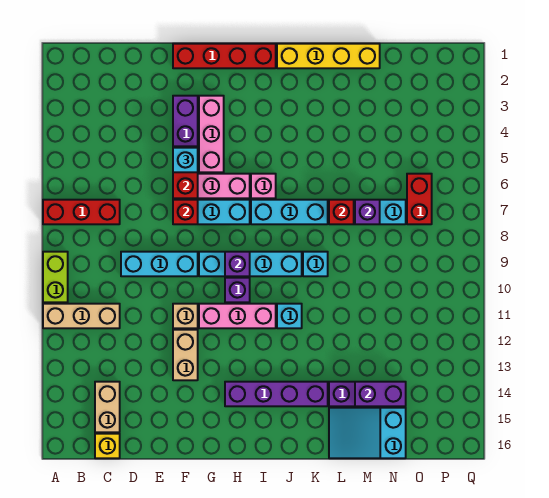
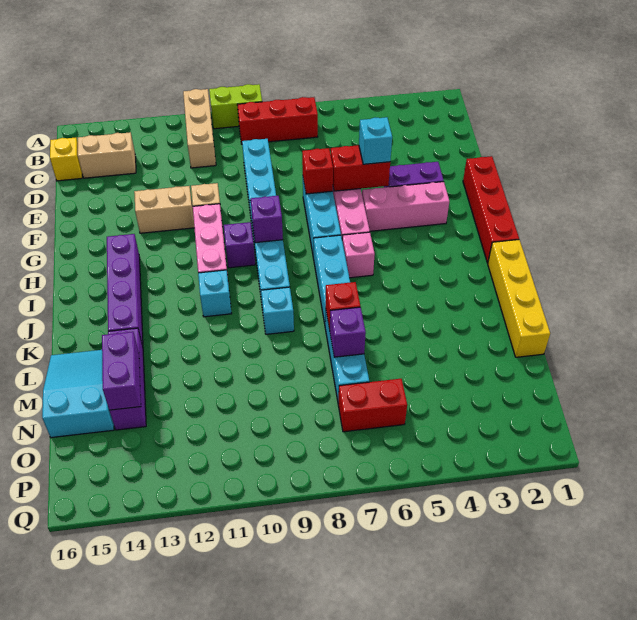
red brick A7:C7 level 1 -> red brick B7:B9 level 1

